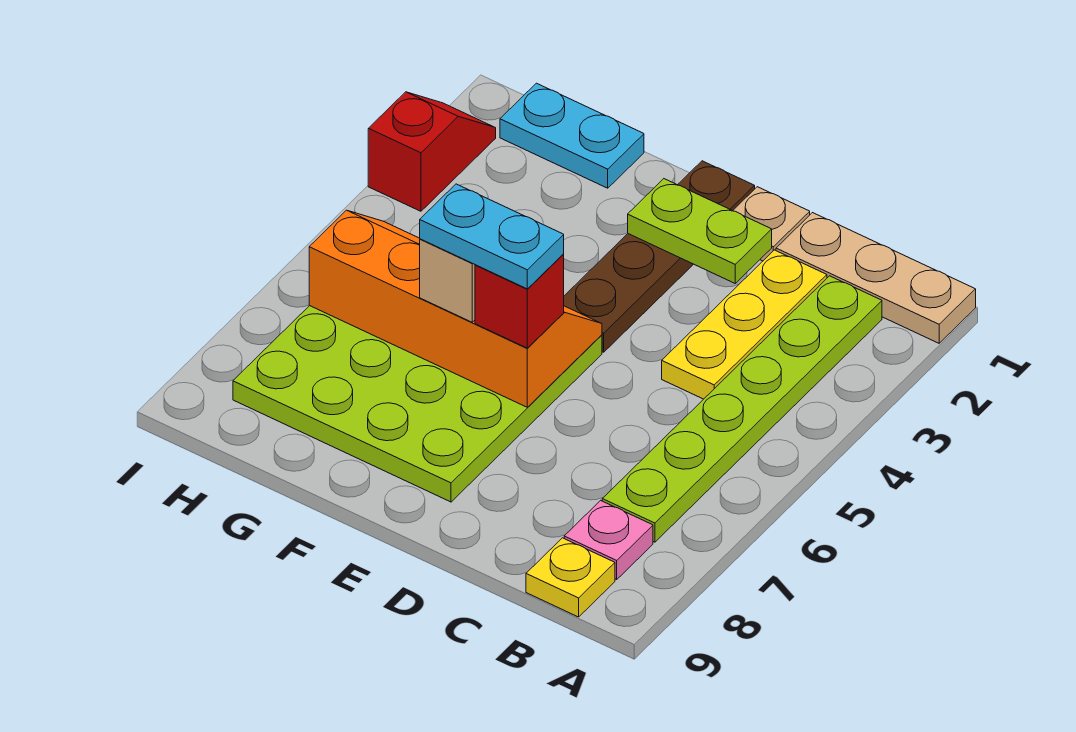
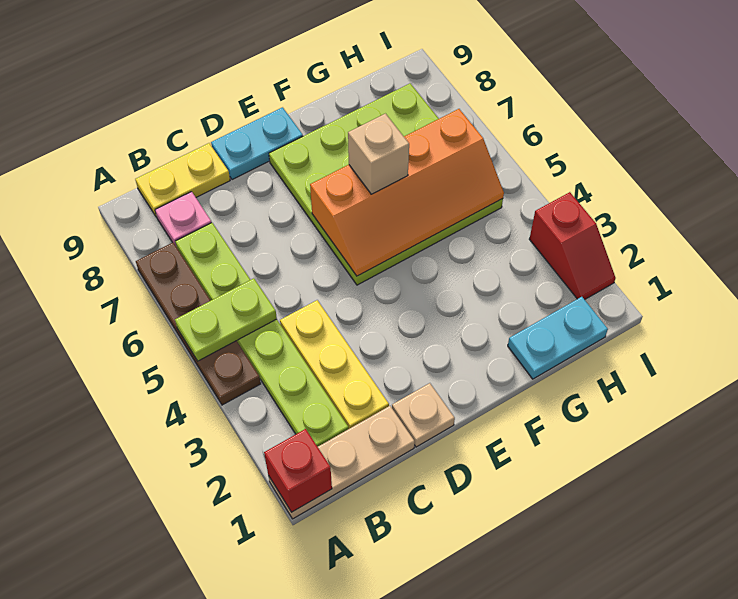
yellow plate B9 level 1 -> yellow plate B9:C9 level 1
lime plate D2:E2 level 2 -> lime plate A5:B5 level 2
brown plate E1:E4 level 1 -> brown plate A4:A7 level 1
red brick E6 level 3 -> red brick A1 level 2
cyan plate E6:F6 level 4 -> cyan plate D9:E9 level 1

